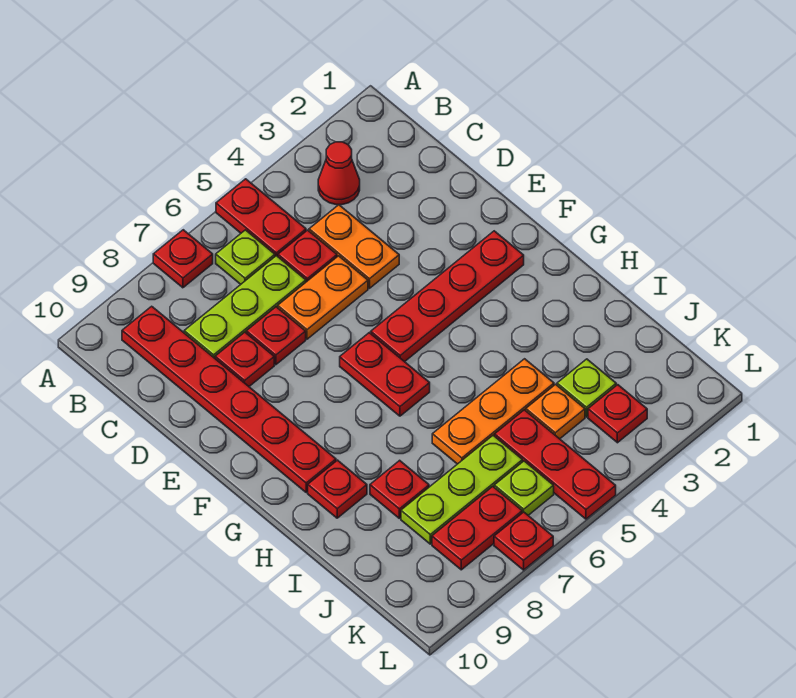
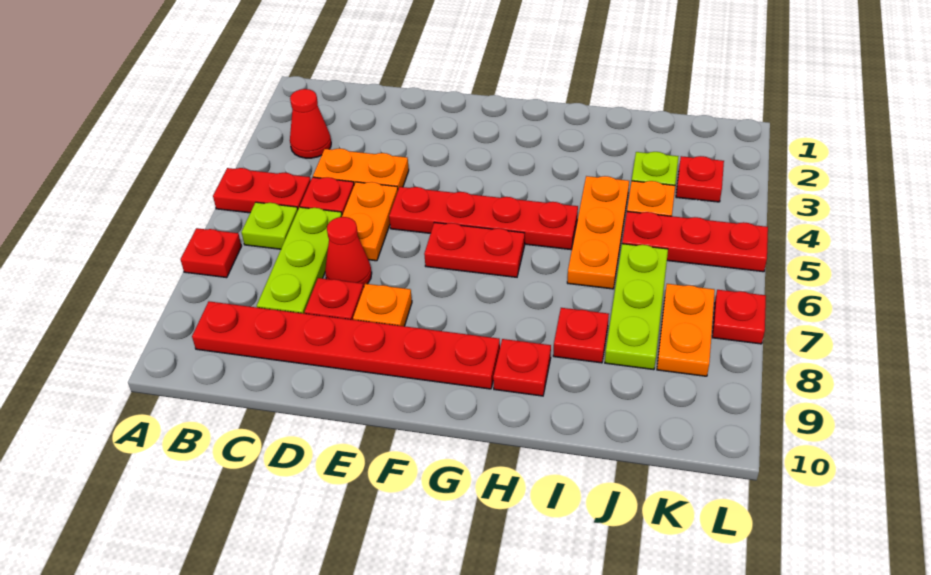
red plate D7 level 1 -> red cone D7 level 1
none -> orange plate E8 level 1
red plate F2:F5 level 1 -> red plate E5:H5 level 1
lime plate K6 level 1 -> none
red plate K7:K8 level 1 -> orange plate K7:K8 level 1

